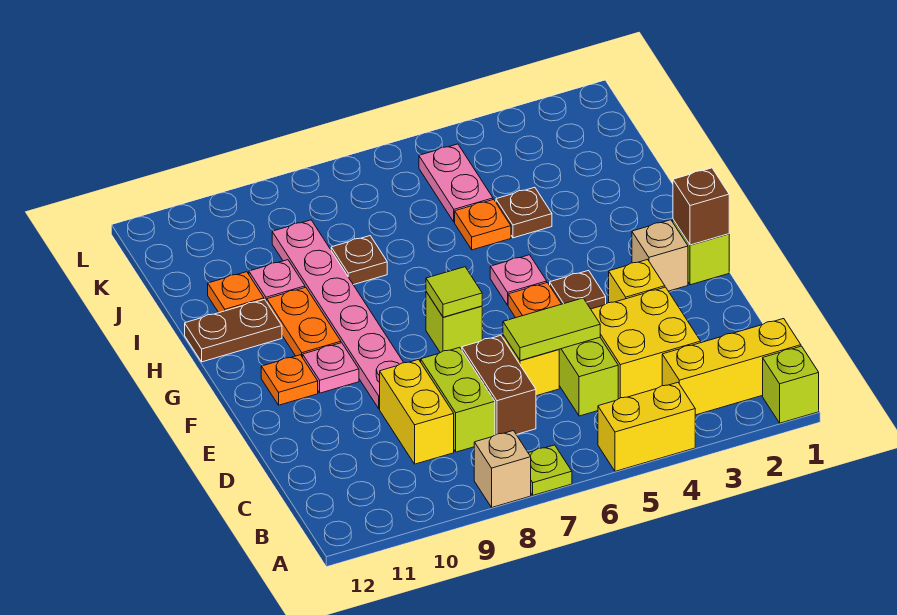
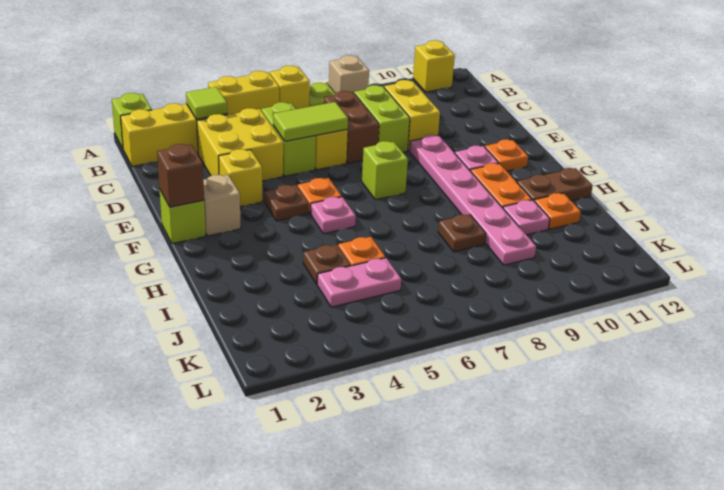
none -> yellow brick A6 level 1
none -> yellow brick A11 level 1
lime tile F7 level 2 -> lime tile B3 level 2
pink plate J5:K5 level 1 -> pink plate J4:J5 level 1

